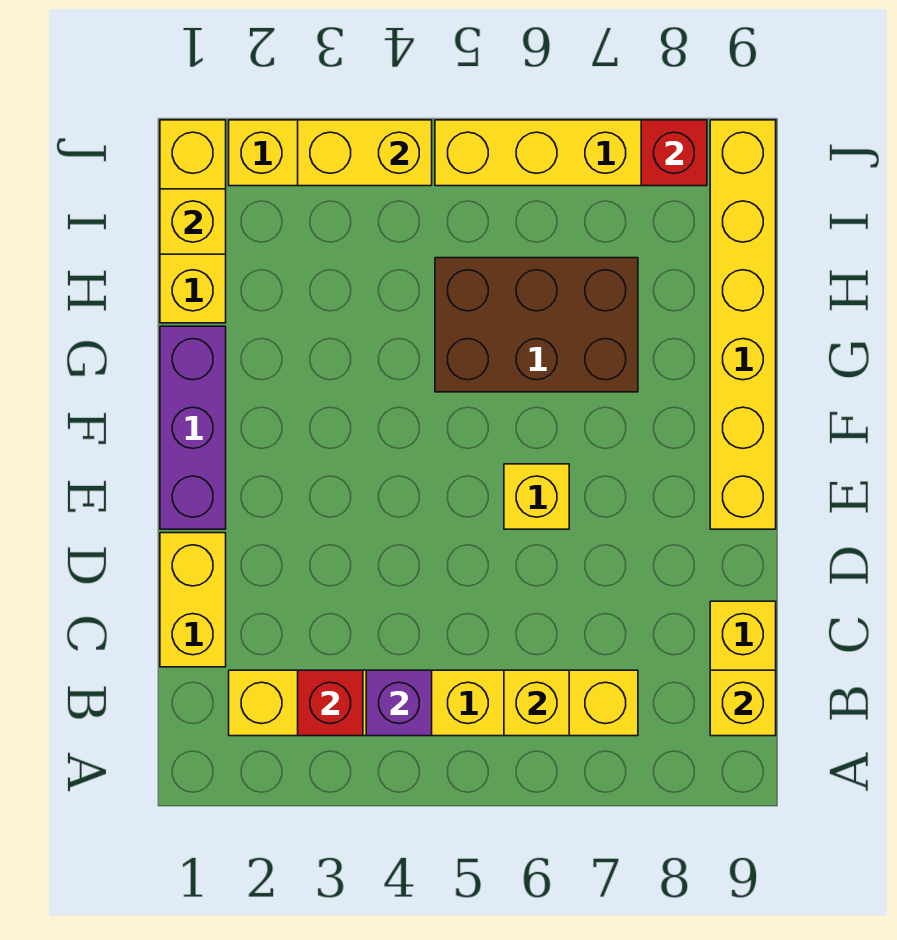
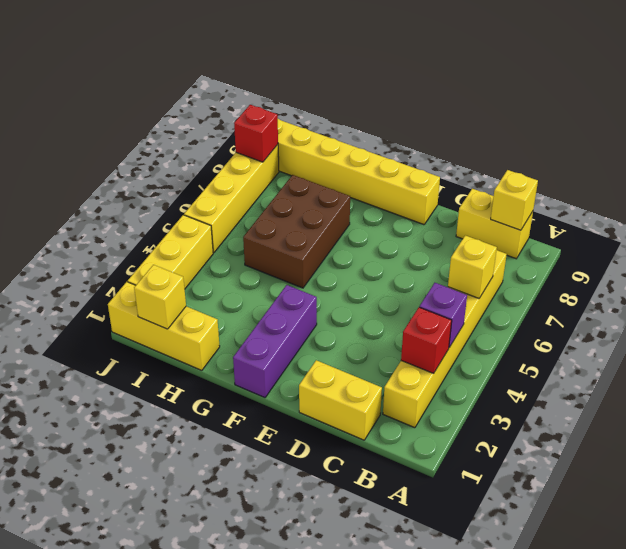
purple brick E1:G1 level 1 -> purple brick F1:F3 level 1
yellow brick E6 level 1 -> none
yellow brick J3:J4 level 2 -> none

